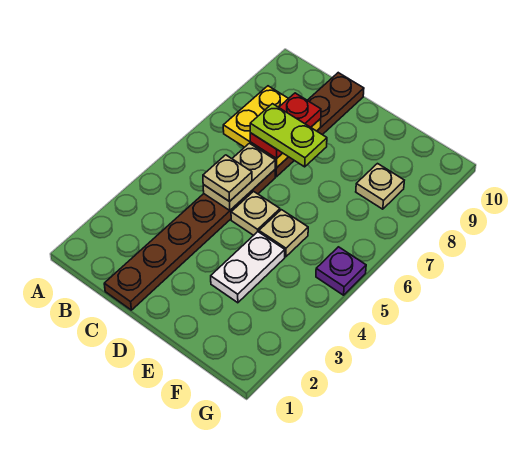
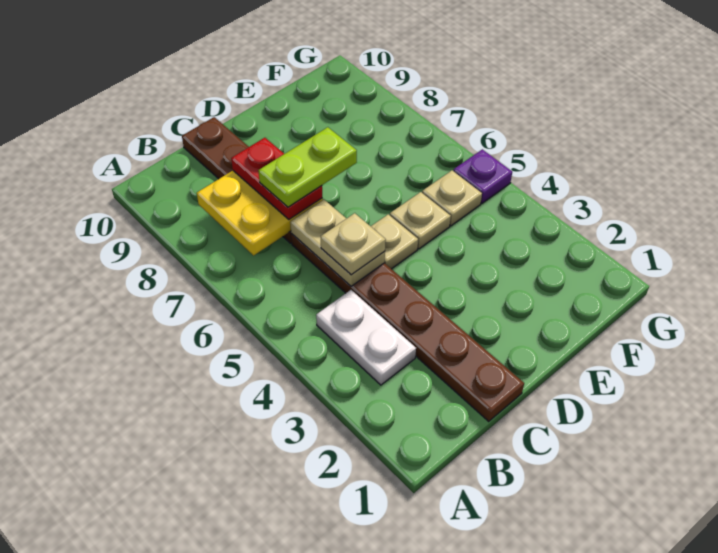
white plate E3:E4 level 1 -> white plate B3:B4 level 1
tan plate F8 level 1 -> tan plate F5 level 1

